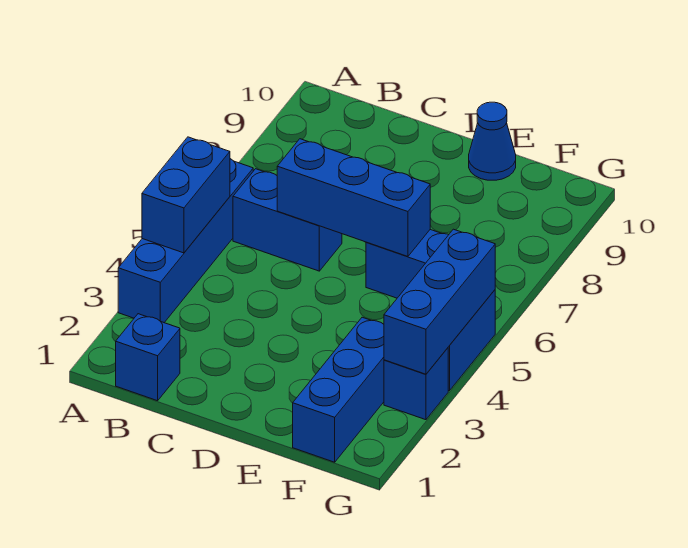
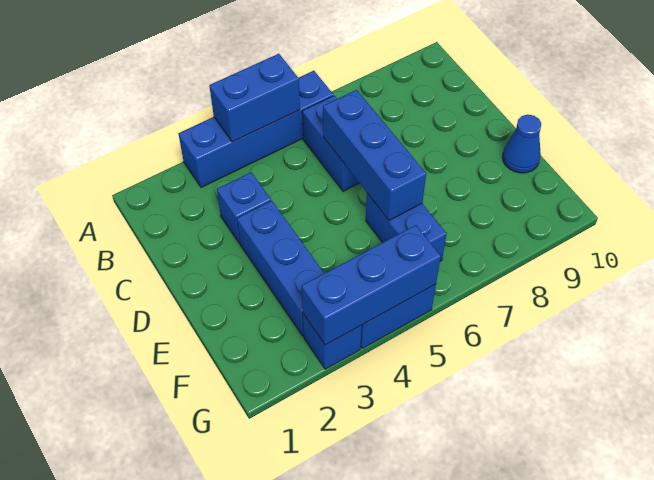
blue brick B1 level 1 -> blue brick C3 level 1
blue brick F1:F3 level 1 -> blue brick D3:F3 level 1

